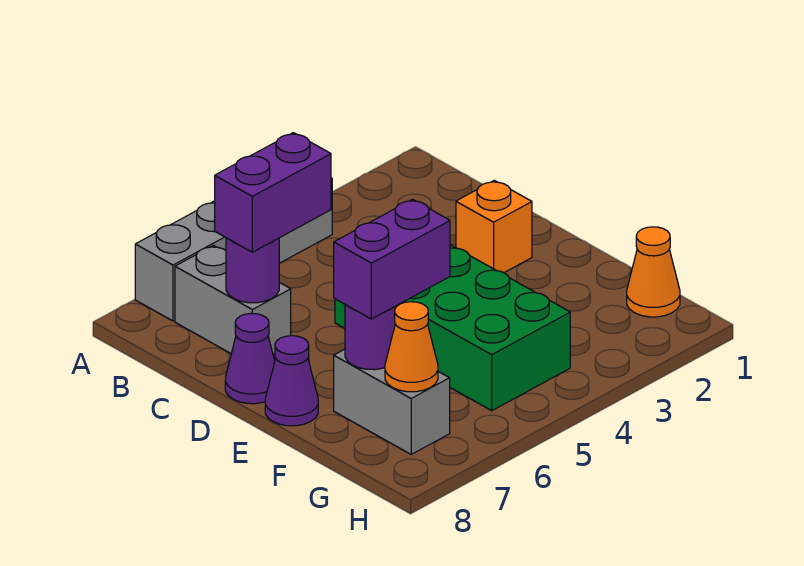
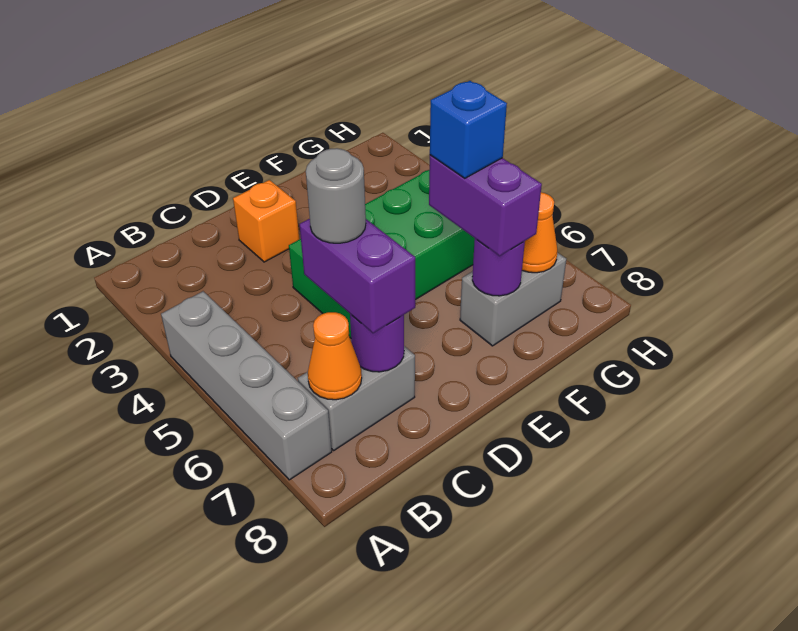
none -> grey round brick C6 level 4
purple cone D8 level 1 -> none
purple cone E8 level 1 -> none
none -> blue brick F6 level 4
orange cone G1 level 1 -> orange cone B7 level 2

